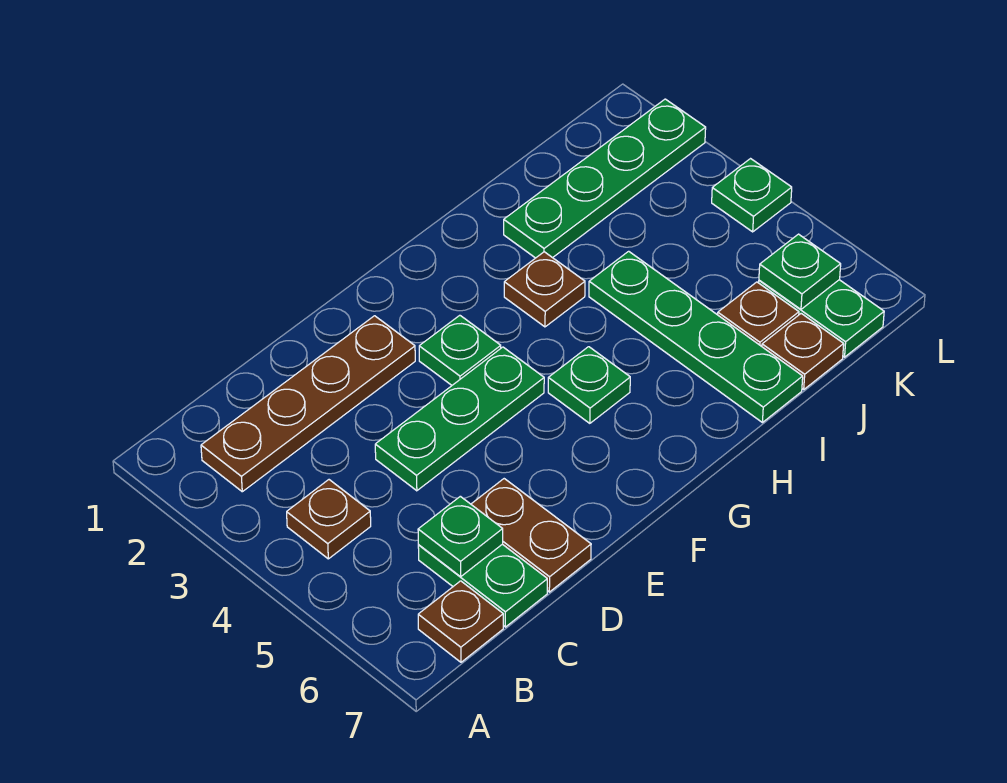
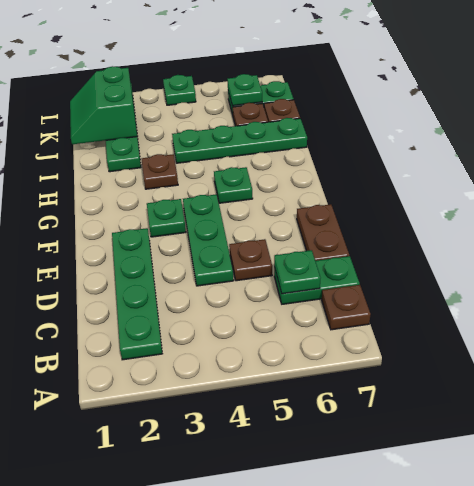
brown plate B2:E2 level 1 -> green plate B2:E2 level 1
brown plate B4 level 1 -> brown plate D5 level 1
brown plate D6:D7 level 1 -> brown plate D7:E7 level 1
none -> green slope J1:K2 level 2 top 2

